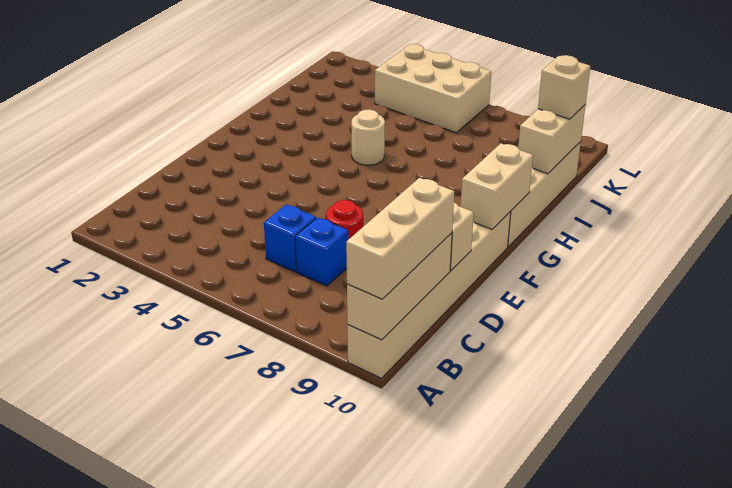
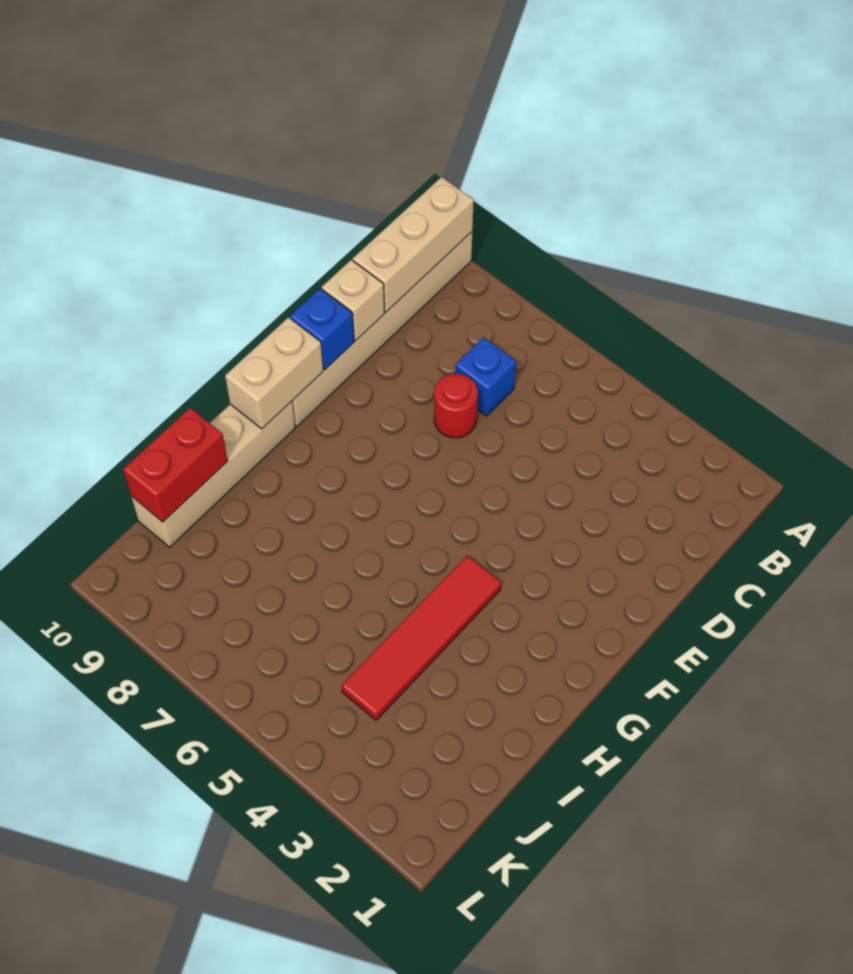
tan brick A10:C10 level 3 -> none
blue brick C6 level 1 -> blue brick E10 level 2
none -> red tile G4:J4 level 1
tan round brick H5 level 1 -> none
tan brick I10:J10 level 2 -> red brick I10:J10 level 2
tan brick J10 level 3 -> none
tan brick K4:L6 level 1 -> none

